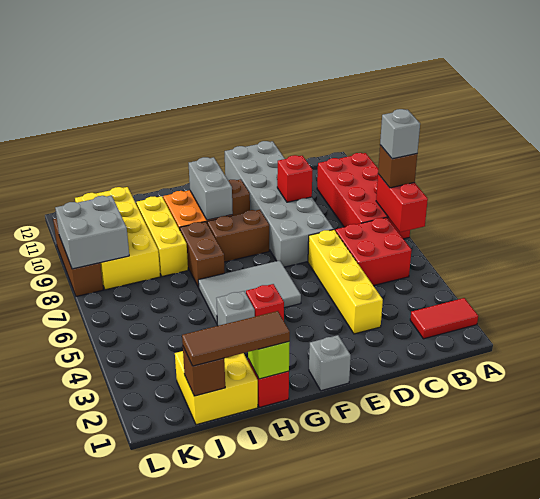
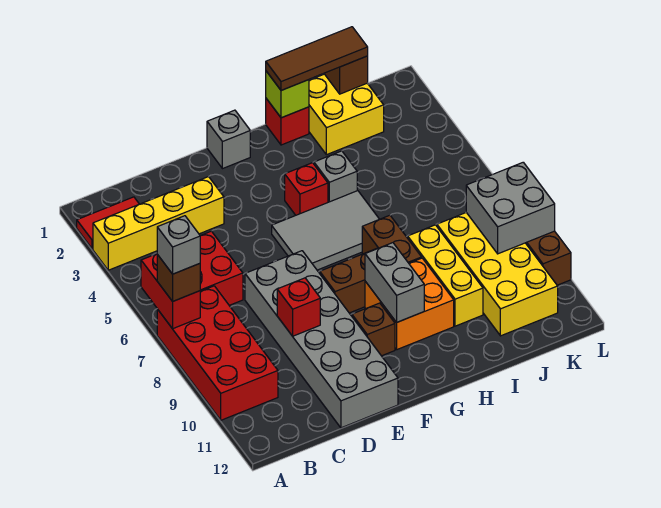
yellow brick D3:D6 level 1 -> yellow brick A3:D3 level 1

